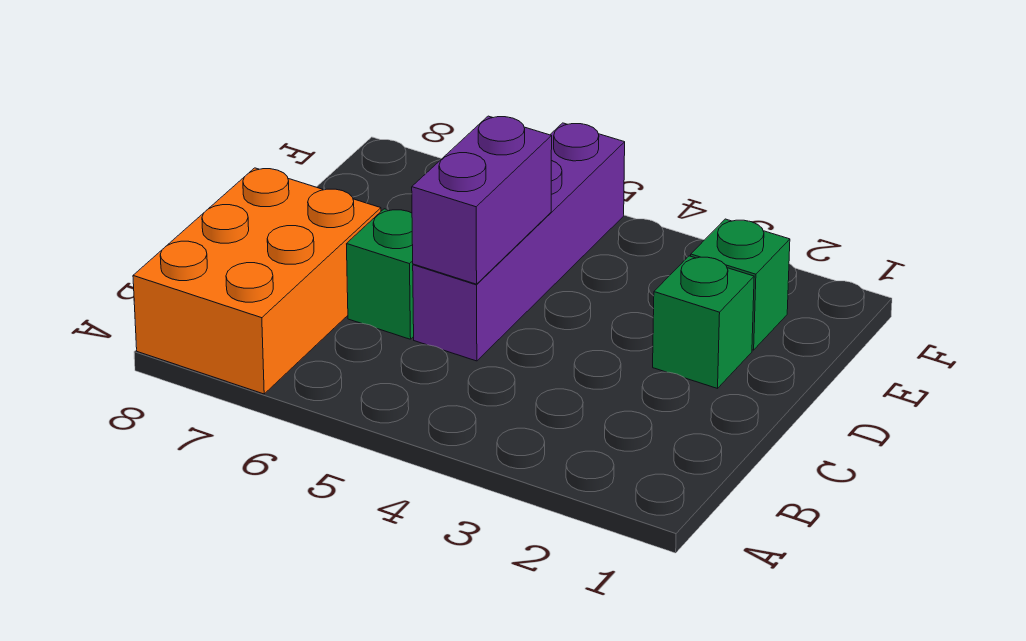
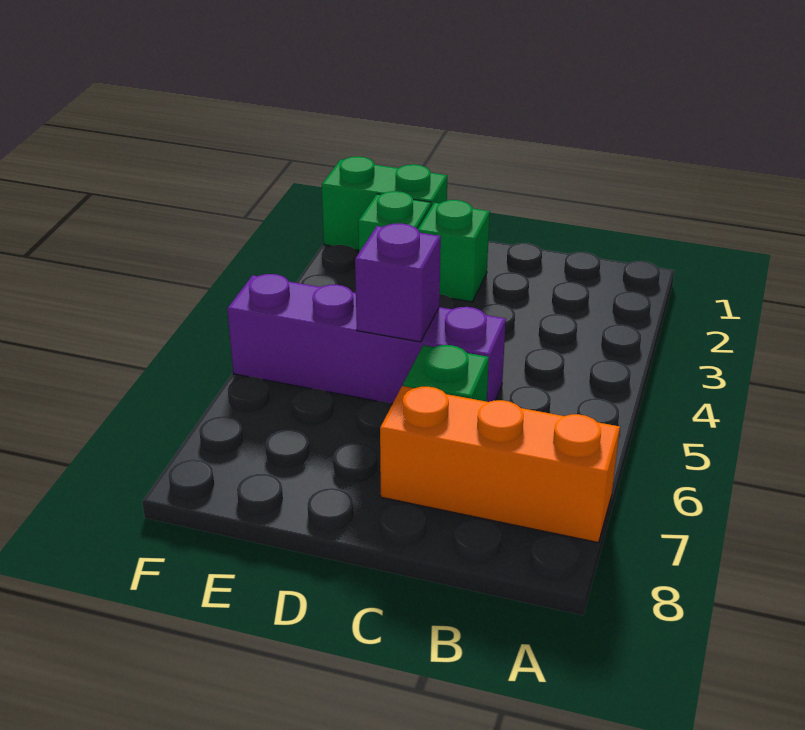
orange brick A7:C8 level 1 -> orange brick A7:C7 level 1
purple brick C5:D5 level 2 -> purple brick D5 level 2
none -> green brick E1:F1 level 1

